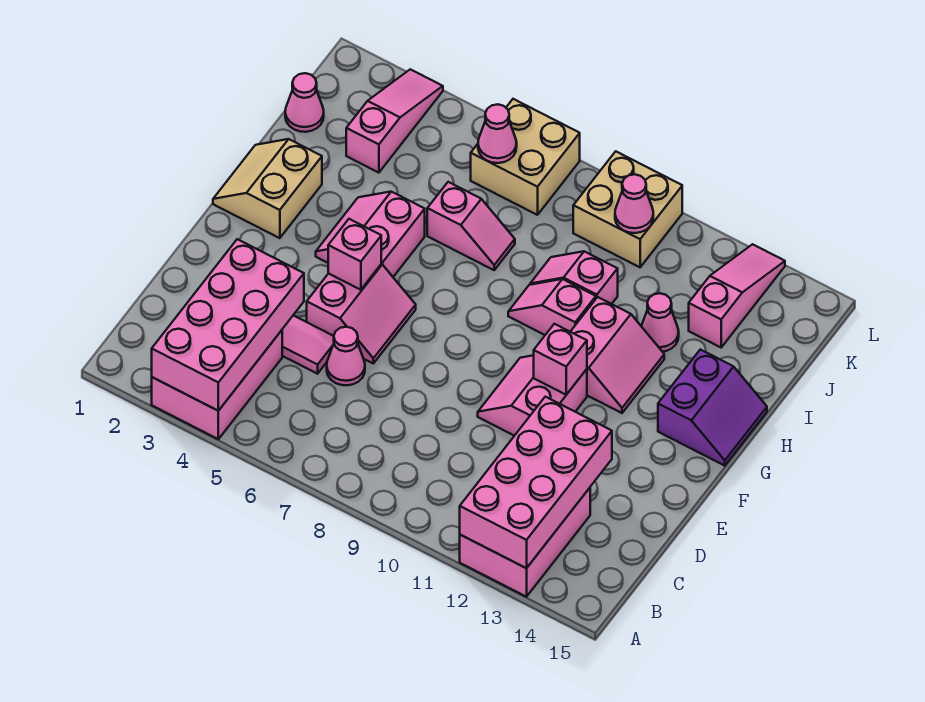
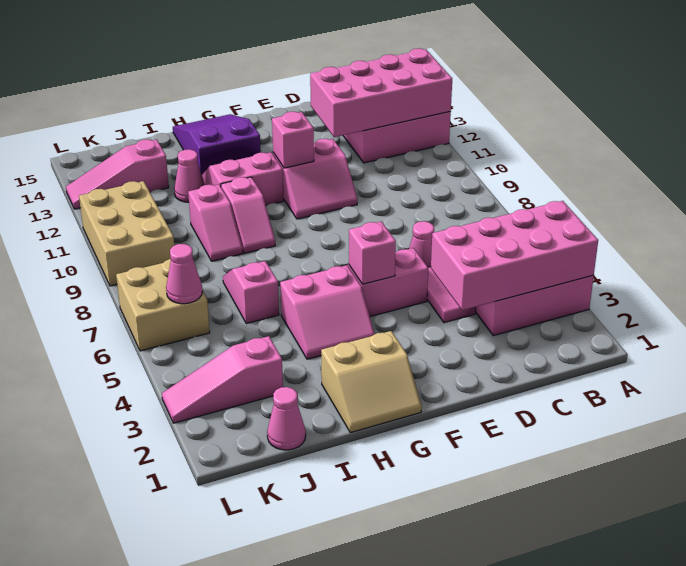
purple slope G14:H15 level 1 top 14 -> purple slope G13:H15 level 1 top 13
tan brick K9:L10 level 1 -> tan brick K9:L11 level 1
pink cone K10 level 2 -> none

